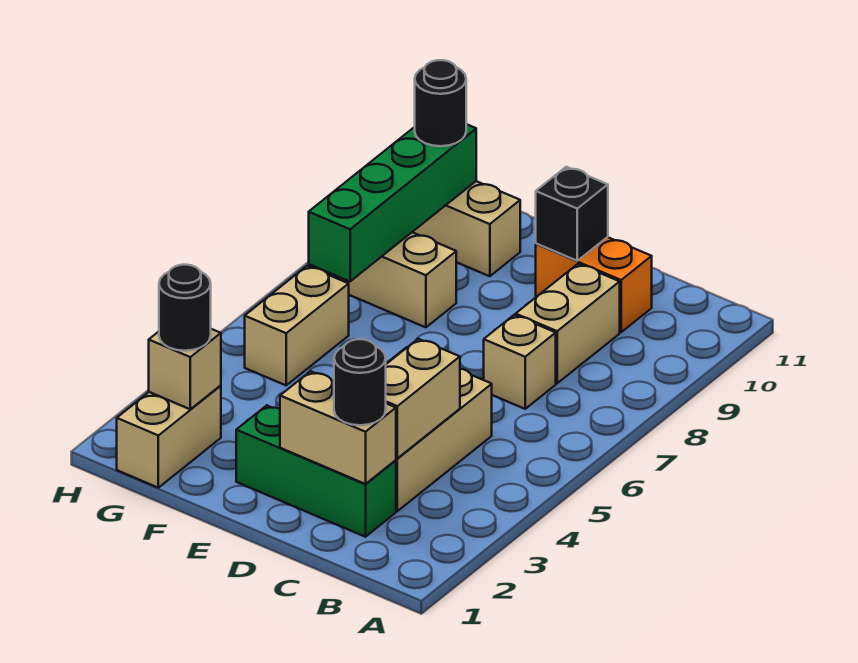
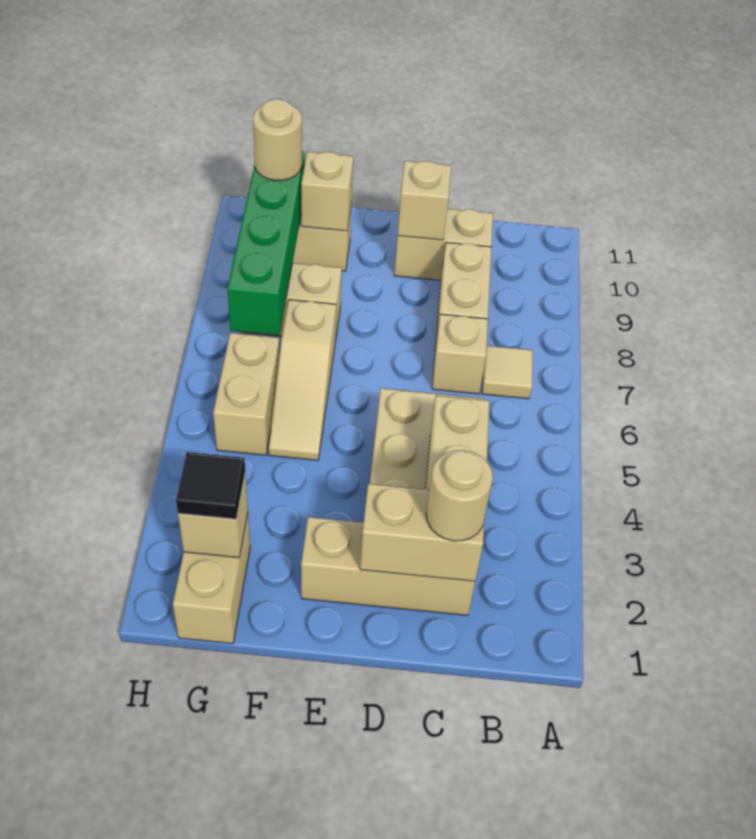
none -> tan tile B7 level 1
green brick C2:E2 level 1 -> tan brick C2:E2 level 1
black round brick C2 level 3 -> tan round brick C2 level 3
orange brick C10:D10 level 1 -> tan brick C10:D10 level 1
black brick D10 level 2 -> tan brick D10 level 2
none -> tan slope F5:F7 level 1 top 7
none -> tan brick F10 level 2
black round brick G2 level 3 -> black tile G2 level 3
black round brick G10 level 3 -> tan round brick G10 level 3

